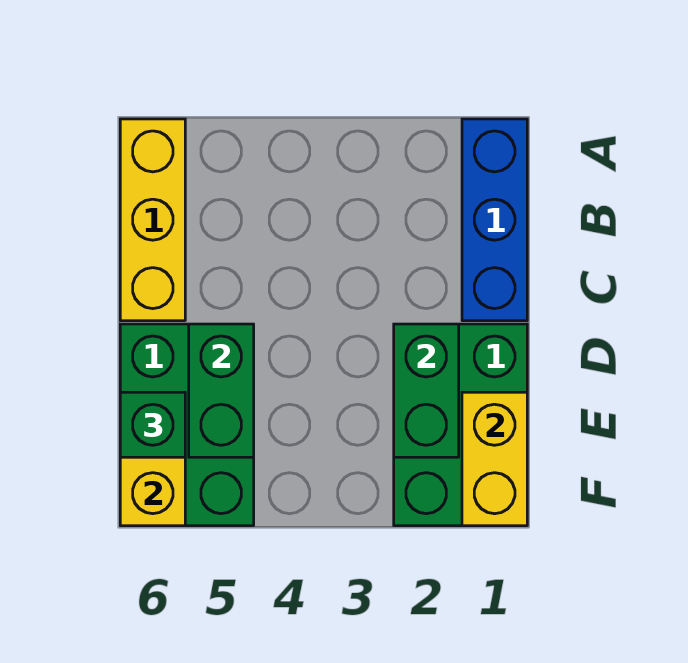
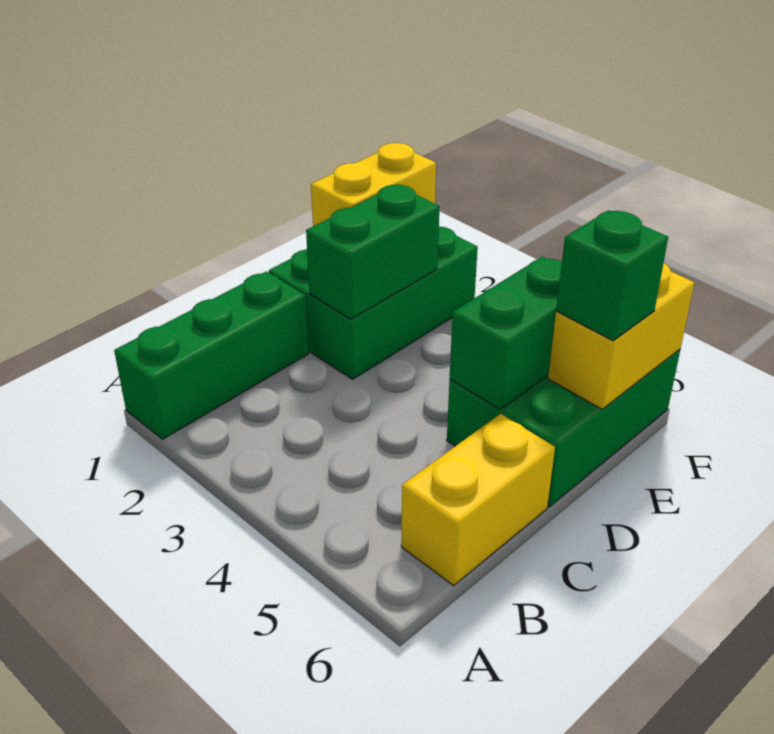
blue brick A1:C1 level 1 -> green brick A1:C1 level 1
yellow brick A6:C6 level 1 -> yellow brick B6:C6 level 1

